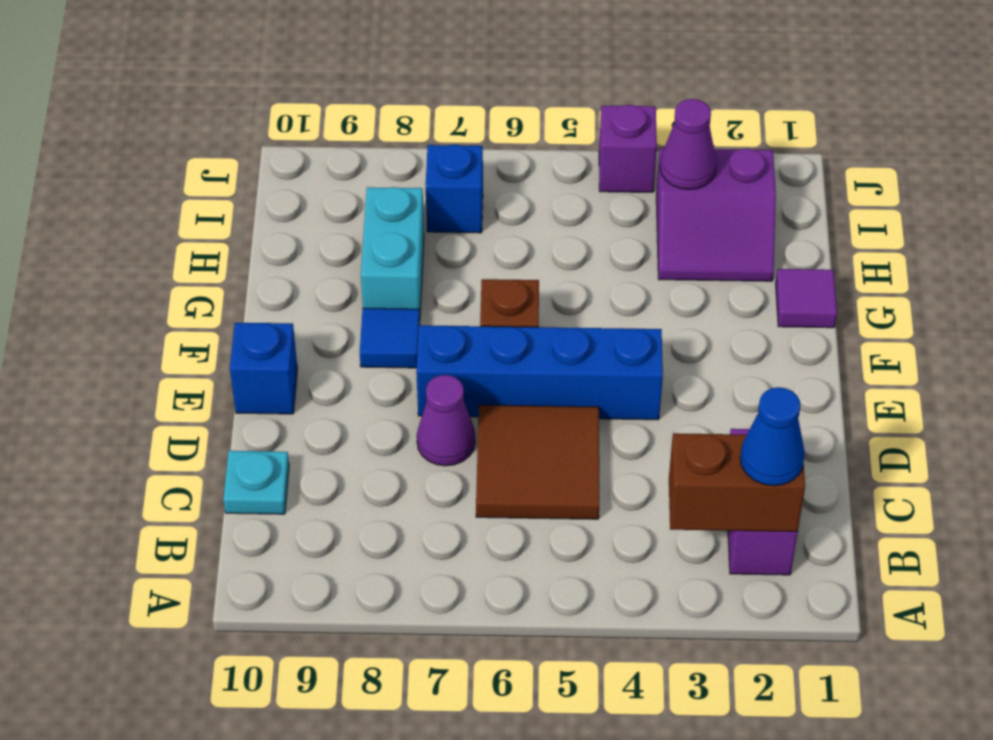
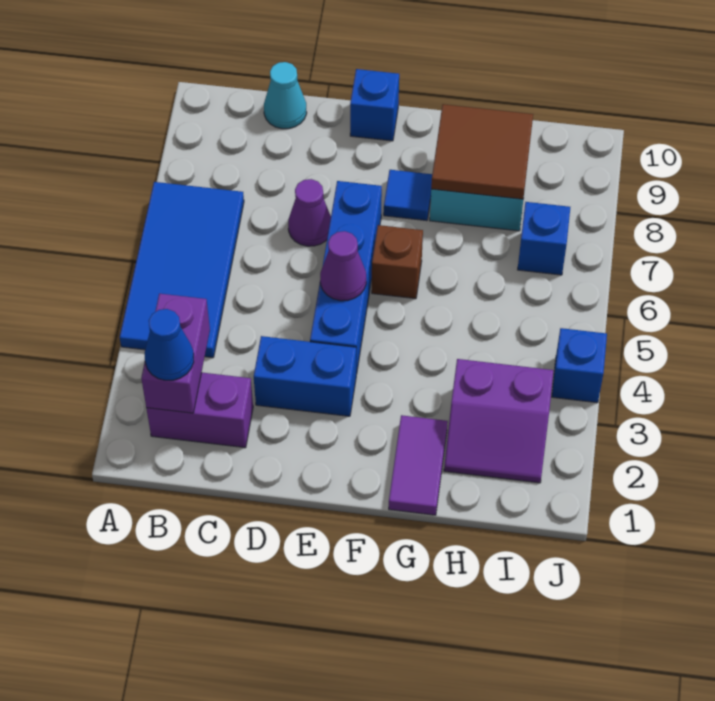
none -> blue tile A4:B7 level 1
brown brick B2:B3 level 2 -> purple brick B2:B3 level 2
brown tile C5:D6 level 1 -> brown tile G8:H9 level 2
cyan plate C10 level 1 -> cyan cone C10 level 1
none -> blue brick D3:E3 level 1
purple tile G1 level 1 -> purple tile G1:G2 level 1
purple slope H2:I3 level 1 top I -> purple slope H2:I3 level 1 top 3
purple cone I3 level 2 -> purple cone E5 level 2
purple brick J4 level 1 -> blue brick J4 level 1

